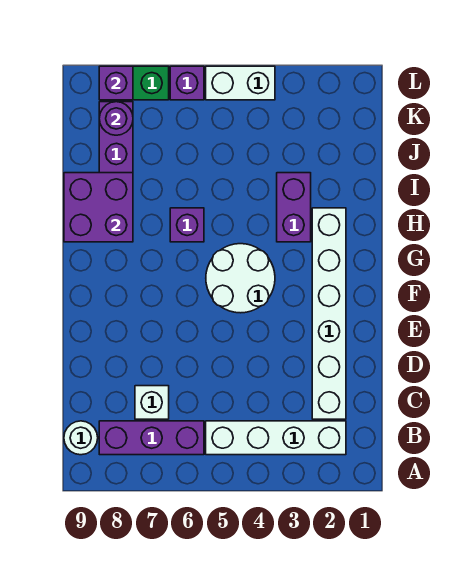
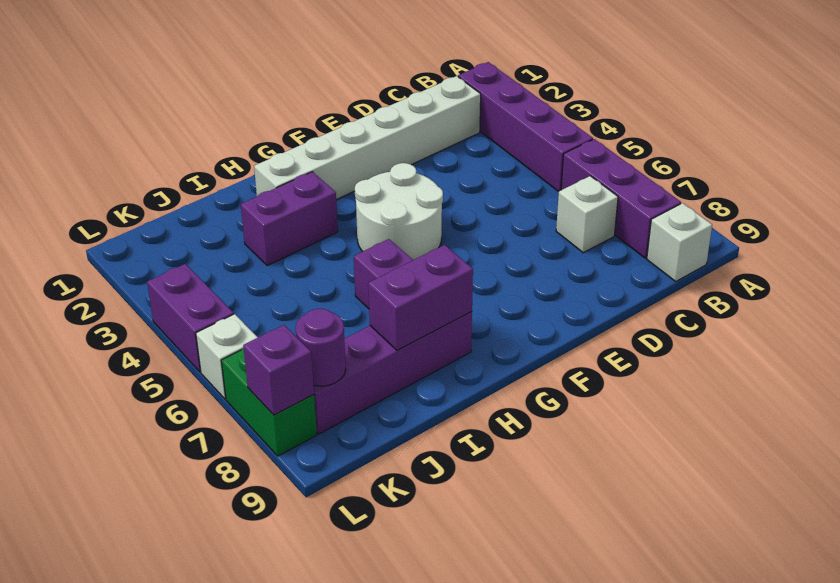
white brick B2:B5 level 1 -> purple brick B2:B5 level 1
white round brick B9 level 1 -> white brick B9 level 1
purple brick H8:I9 level 2 -> purple brick H8:I8 level 2
white brick L4:L5 level 1 -> purple brick L4:L5 level 1
purple brick L6 level 1 -> white brick L6 level 1

